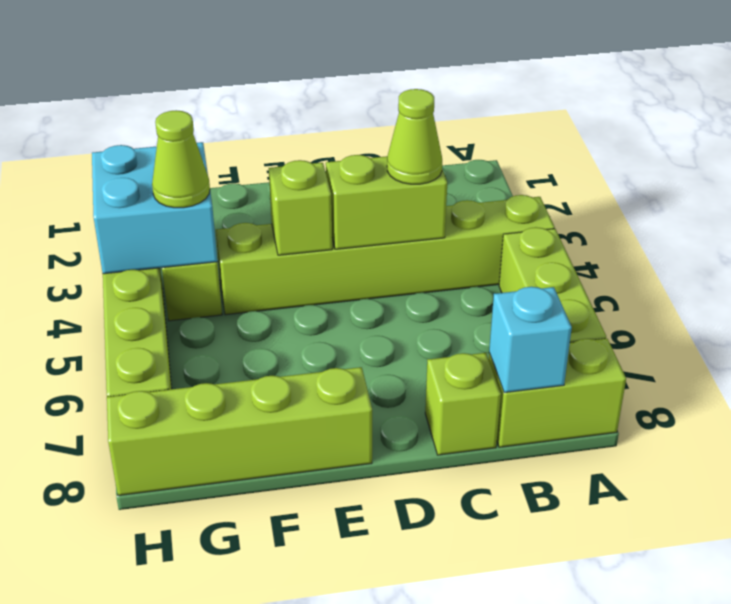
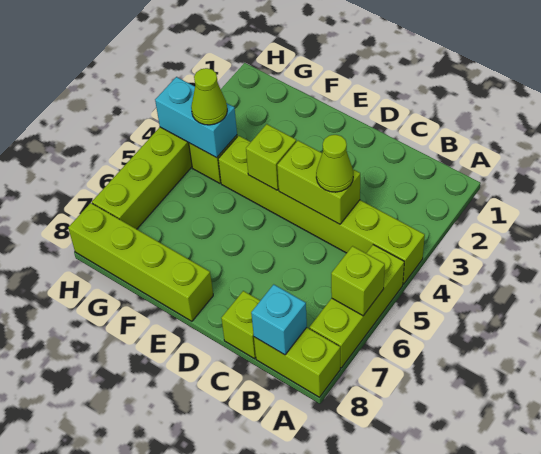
none -> lime brick A6 level 2
cyan brick G3:H4 level 2 -> cyan brick G4:H4 level 2

